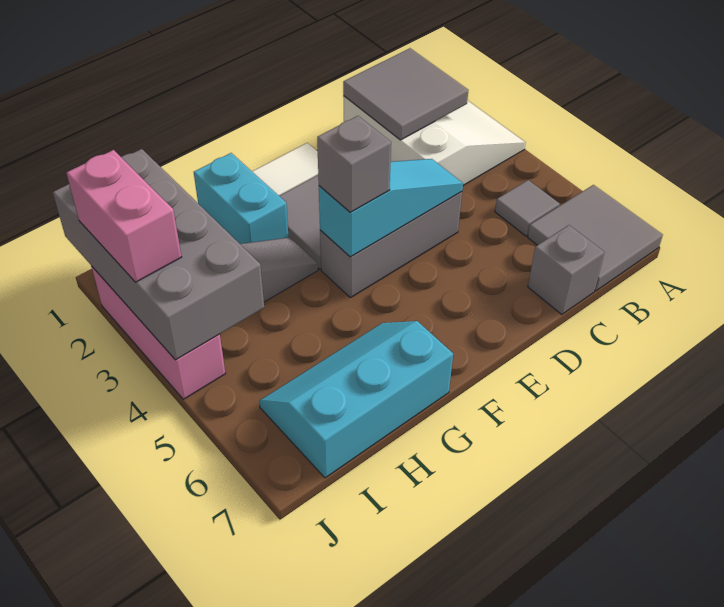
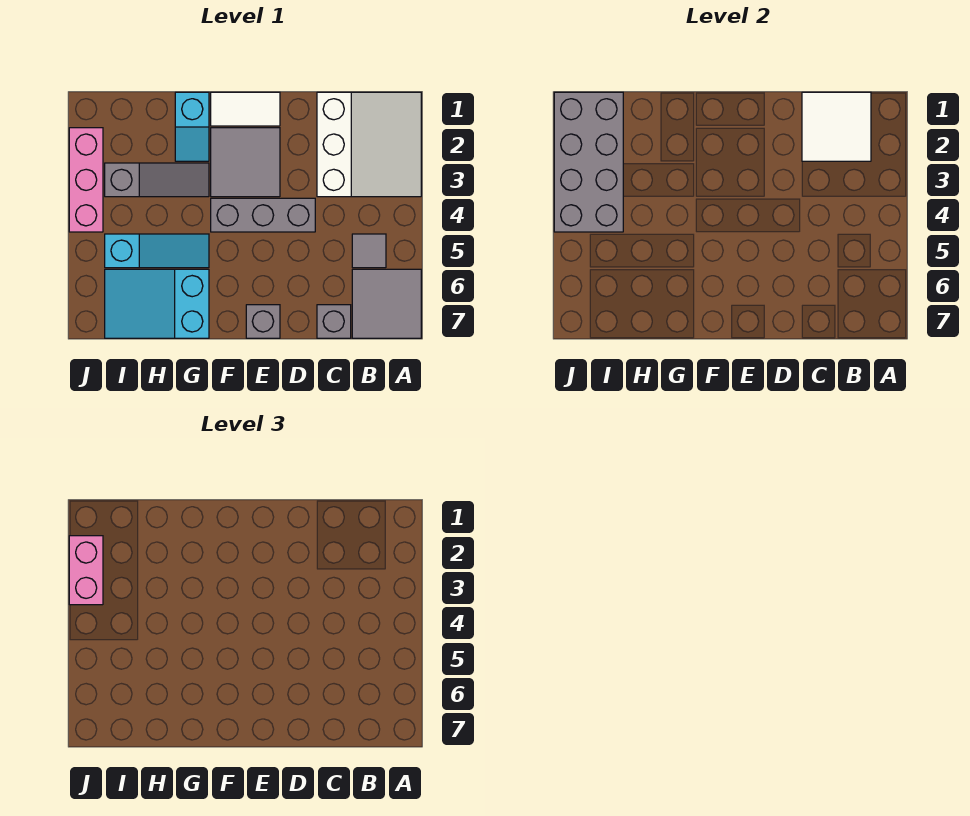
grey tile B1:C2 level 2 -> white tile B1:C2 level 2
cyan slope D4:F4 level 2 top F -> cyan slope G5:I5 level 1 top I
grey brick F4 level 3 -> grey brick E7 level 1
cyan brick G1:G2 level 1 -> cyan slope G1:G2 level 1 top 1
cyan slope G6:I7 level 1 top 7 -> cyan slope G6:I7 level 1 top G

